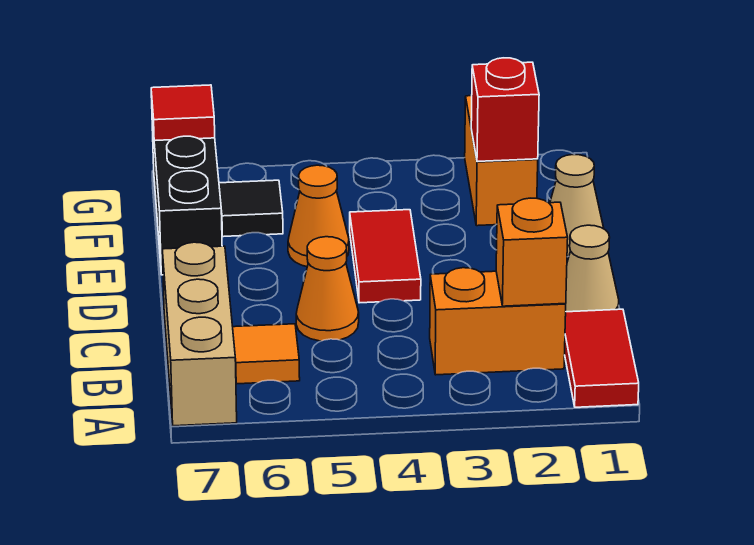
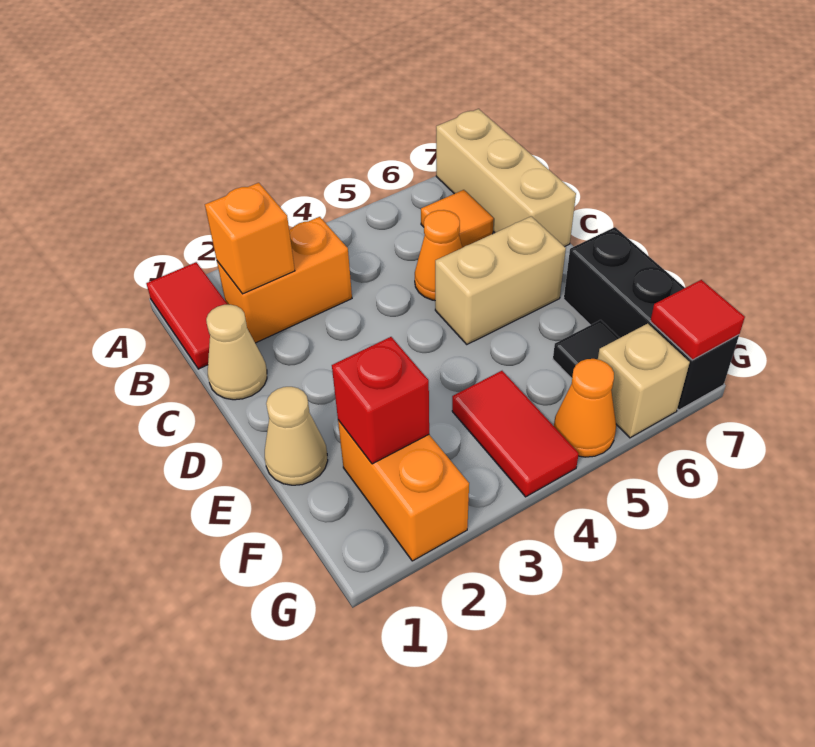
red tile D4:E4 level 1 -> red tile F4:G4 level 1
none -> tan brick D5:D6 level 1
orange cone E5 level 1 -> orange cone G5 level 1
none -> tan brick G6 level 1

